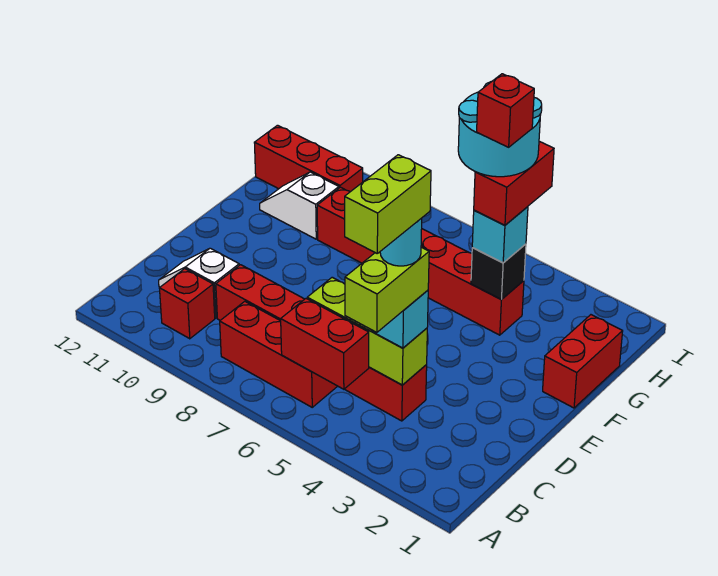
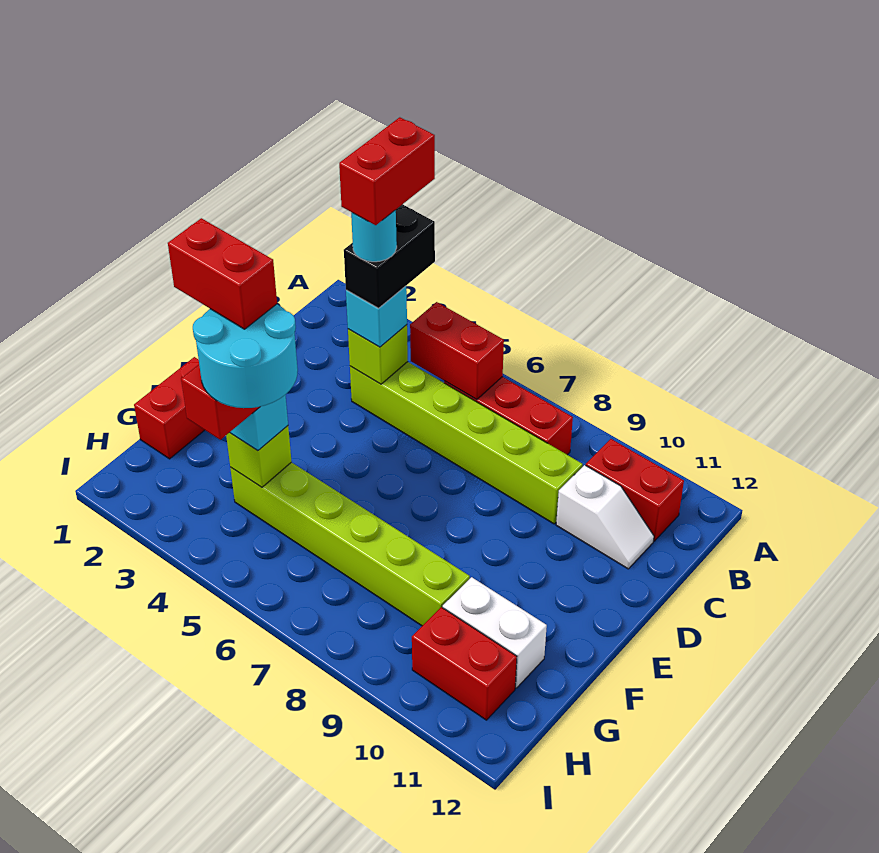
lime brick B4:C4 level 4 -> black brick B4:C4 level 4
lime brick B4:C4 level 6 -> red brick B4:C4 level 6
red brick B10 level 1 -> red brick B10:B11 level 1
red brick C4:C9 level 1 -> lime brick C4:C9 level 1
lime brick C4:C6 level 2 -> lime brick C4 level 2
red brick G4:G9 level 1 -> lime brick G4:G9 level 1
black brick G4 level 2 -> lime brick G4 level 2
red brick G4 level 6 -> red brick G3:G4 level 6
white slope G10:G11 level 1 top 10 -> white brick G10:G11 level 1
red brick H10:H12 level 1 -> red brick H10:H11 level 1

